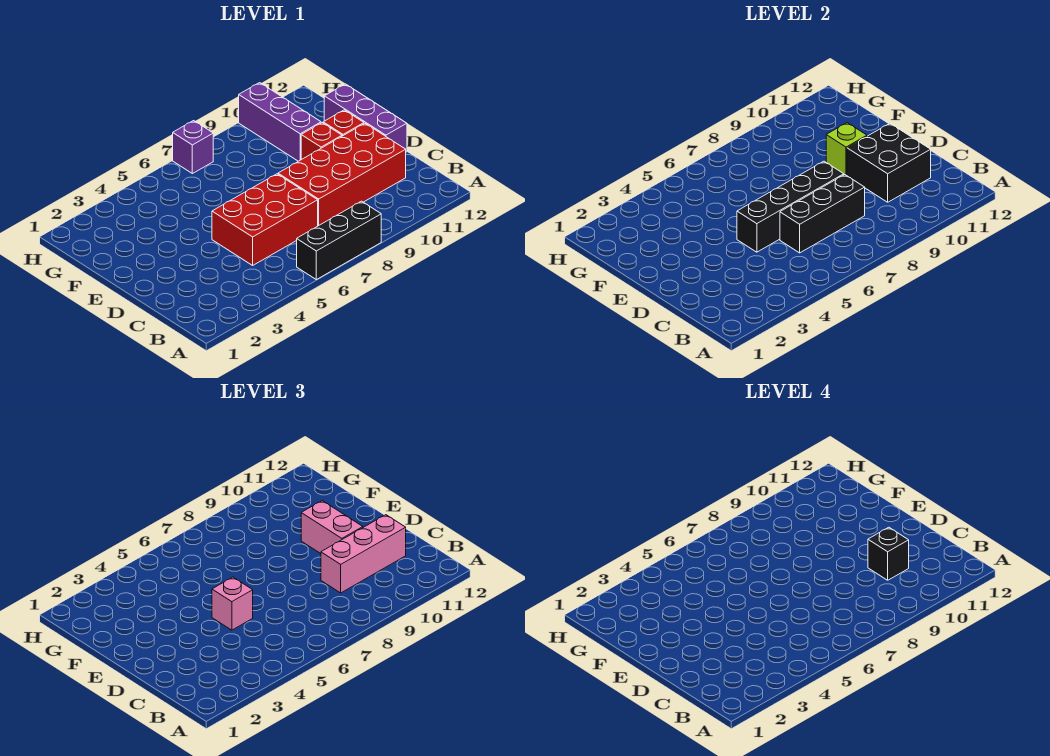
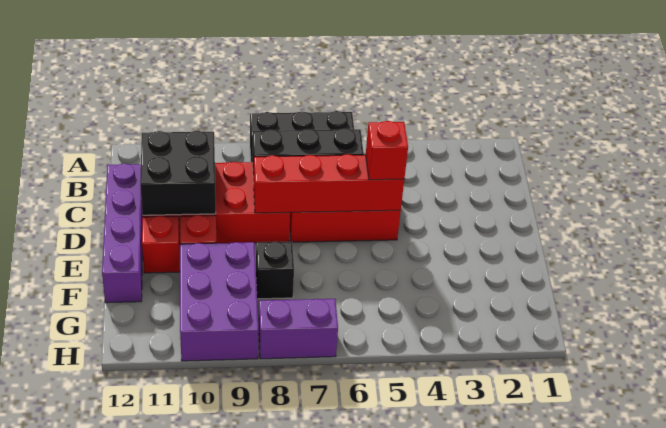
pink brick C9:C11 level 3 -> none
black brick C10 level 4 -> black brick F8 level 1
black brick D5:D8 level 2 -> red brick D5:D8 level 2
pink brick D5 level 3 -> red brick D5 level 3
pink brick D10:E10 level 3 -> none
purple brick D12:F12 level 1 -> purple brick C12:F12 level 1
lime brick E10 level 2 -> none
purple brick F10:H10 level 1 -> purple brick F9:H10 level 1
purple brick H7 level 1 -> purple brick H7:H8 level 1

